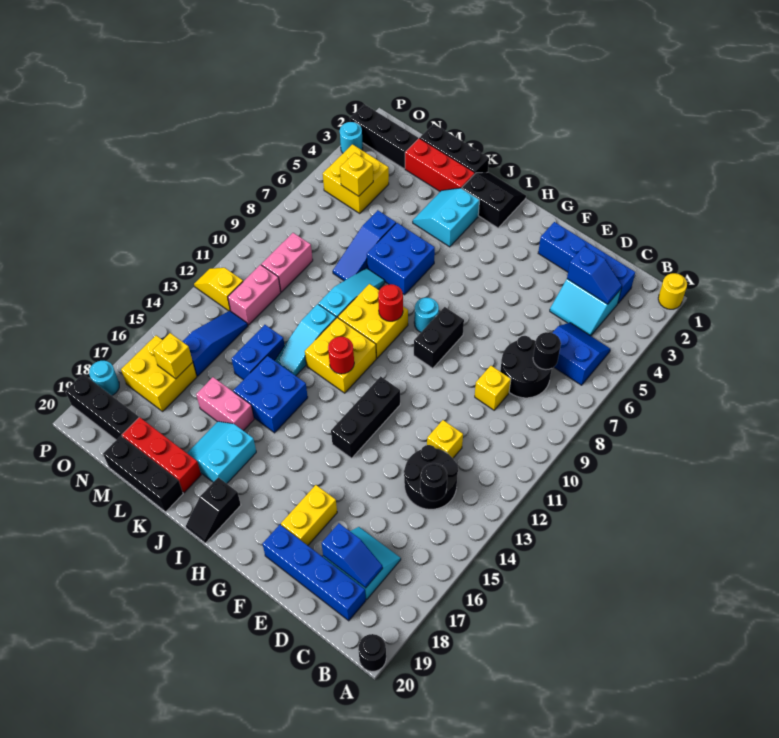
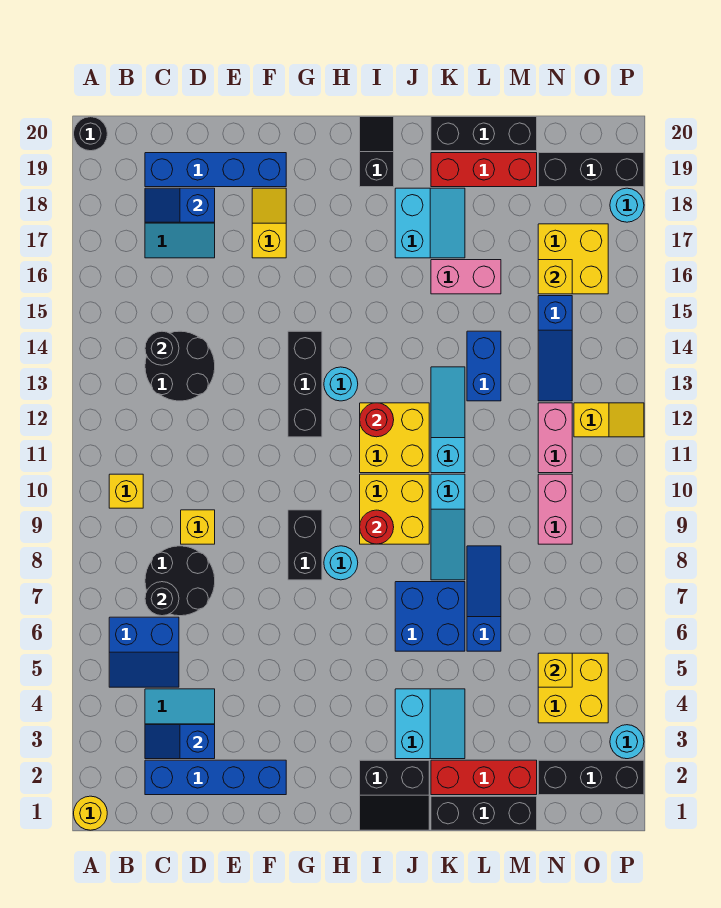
yellow brick D12 level 1 -> yellow brick B10 level 1
yellow brick F17:F18 level 1 -> yellow slope F17:F18 level 1 top 17
none -> cyan round brick H13 level 1
blue brick J14:K15 level 1 -> none

